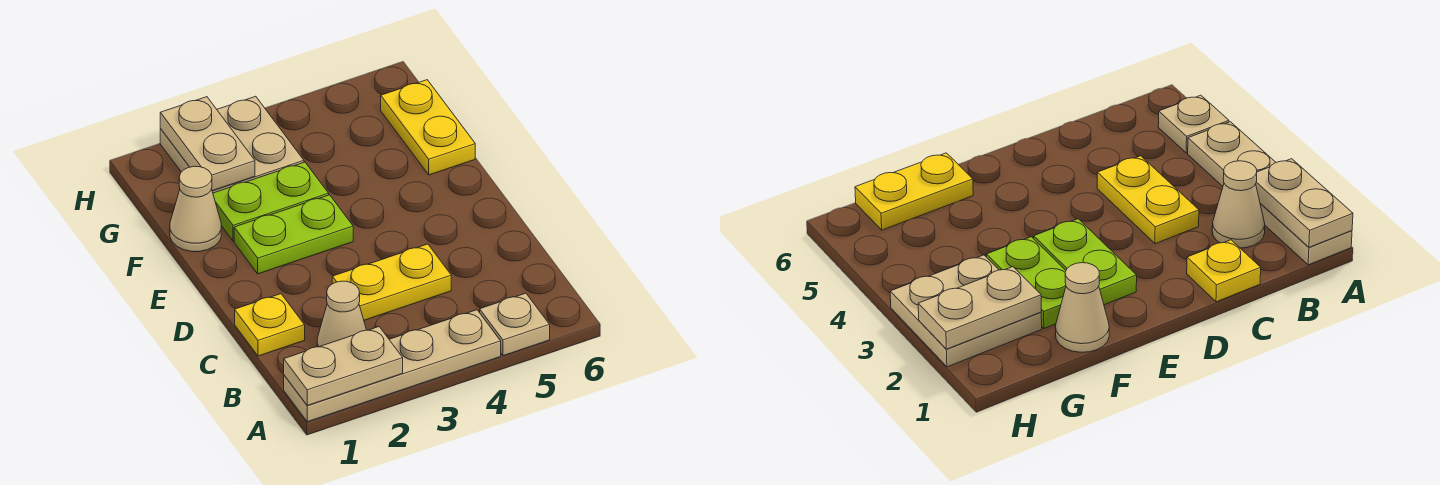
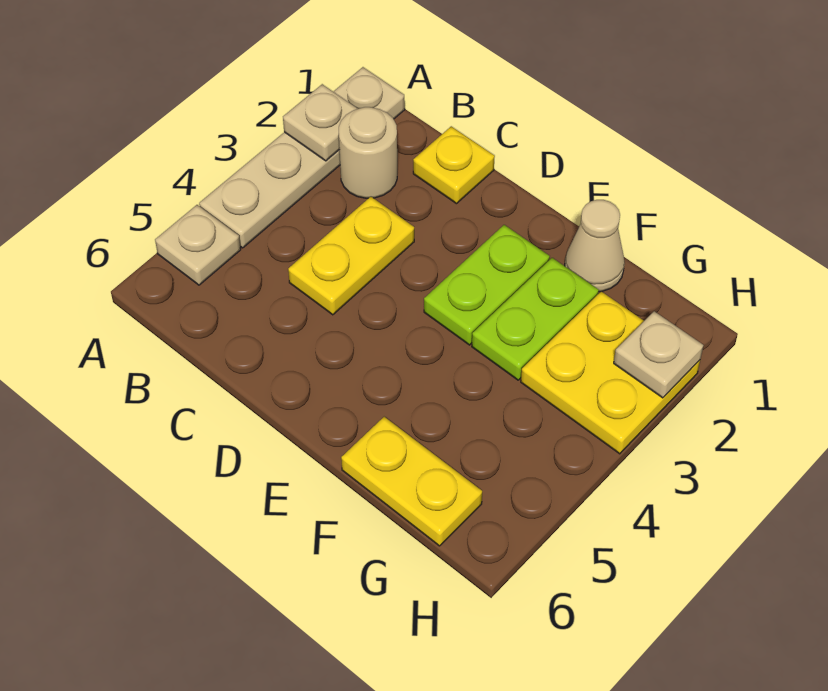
tan plate A1:A2 level 2 -> tan plate A2 level 2
tan cone B2 level 1 -> tan round brick B2 level 1
tan plate G2:H3 level 1 -> yellow plate G2:H3 level 1
tan plate G2:H2 level 2 -> tan plate H2 level 2

